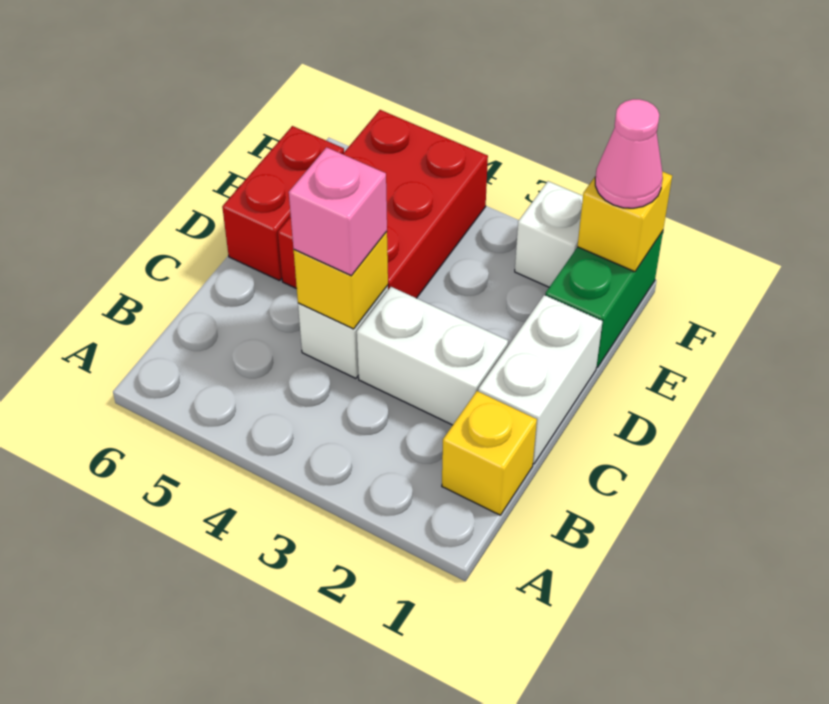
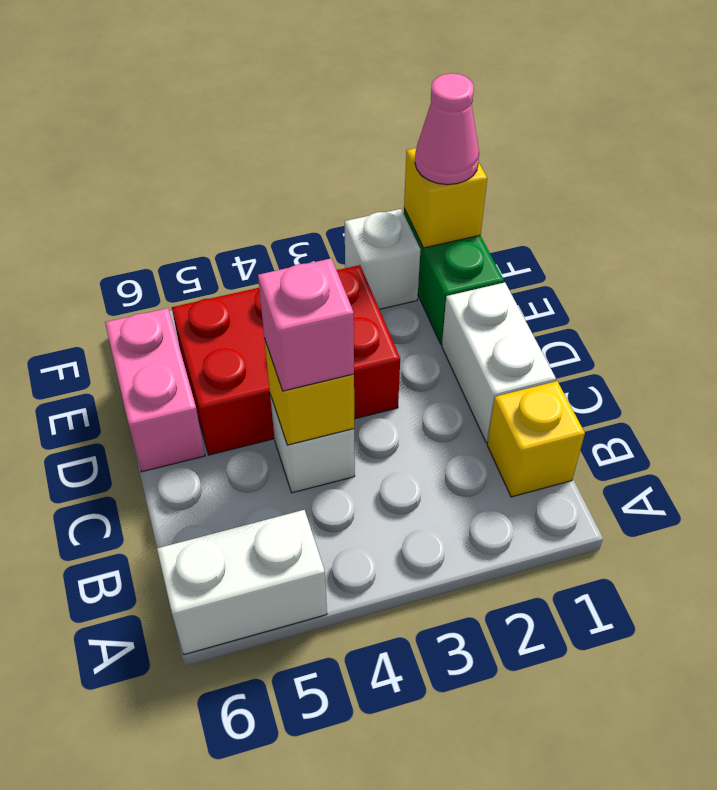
white brick C2:C3 level 1 -> white brick A5:A6 level 1
red brick D4:F5 level 1 -> red brick D3:E5 level 1
red brick D6:E6 level 1 -> pink brick D6:E6 level 1

